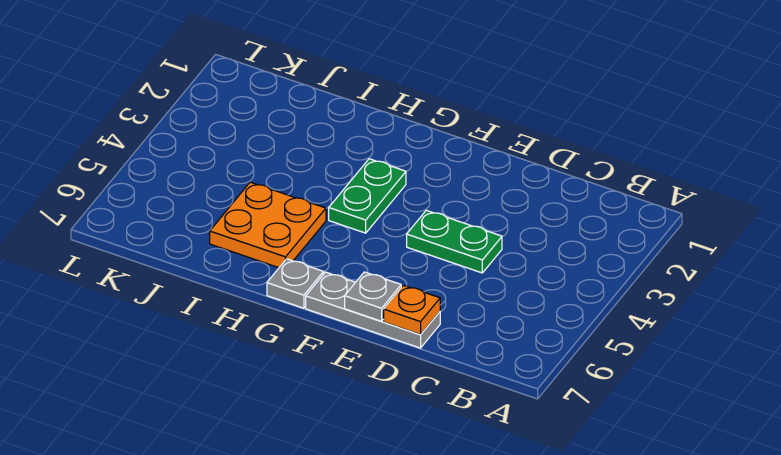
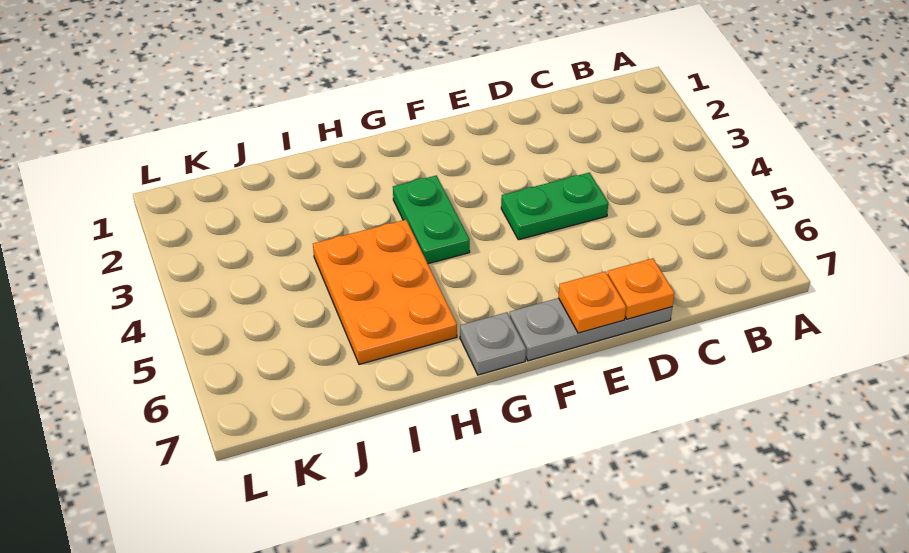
grey plate E7 level 2 -> orange plate E7 level 2
orange plate H5:I6 level 1 -> orange plate H4:I6 level 1

